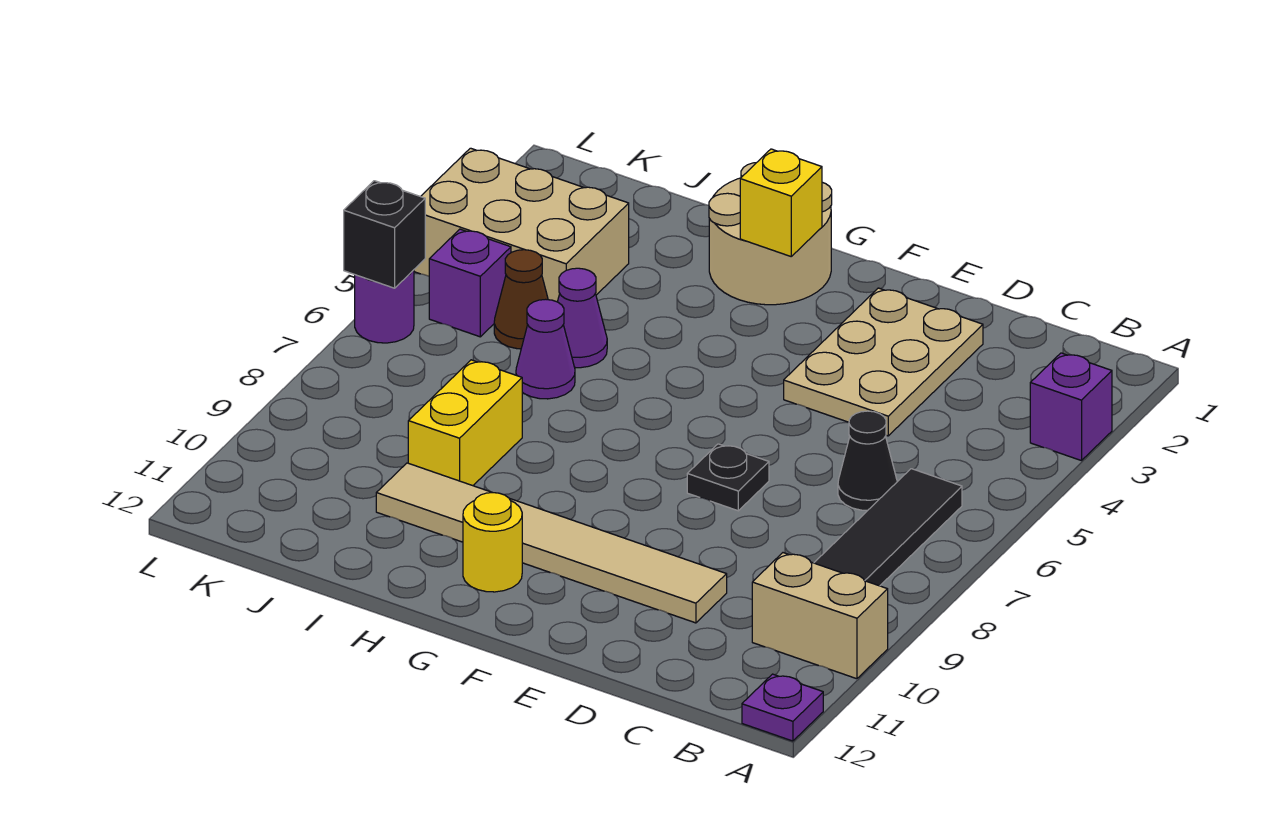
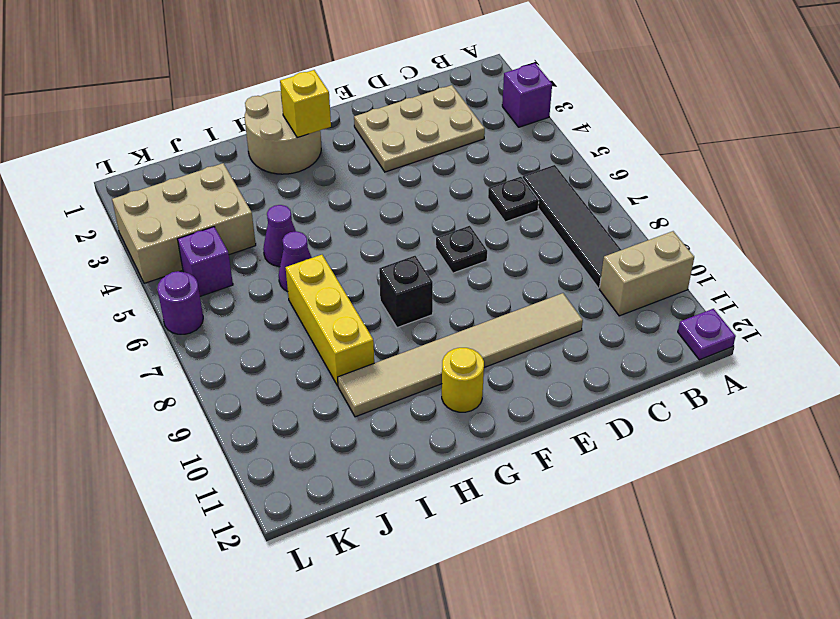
black cone C6 level 1 -> black plate C6 level 1
tan plate D2:E4 level 1 -> tan plate C2:E3 level 1
yellow brick I8:I9 level 1 -> yellow brick I7:I9 level 1
brown cone J5 level 1 -> none
black brick L6 level 2 -> black brick G8 level 1

